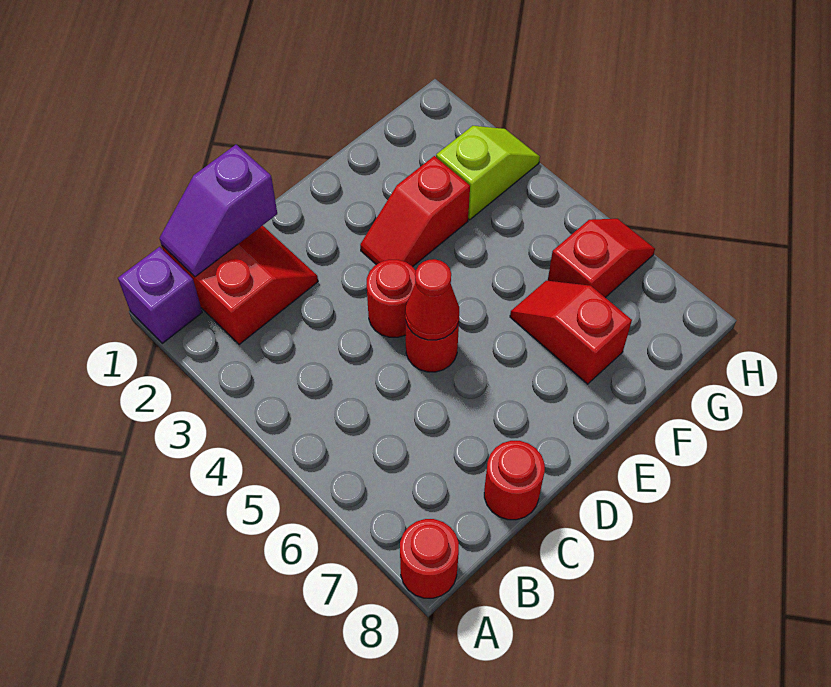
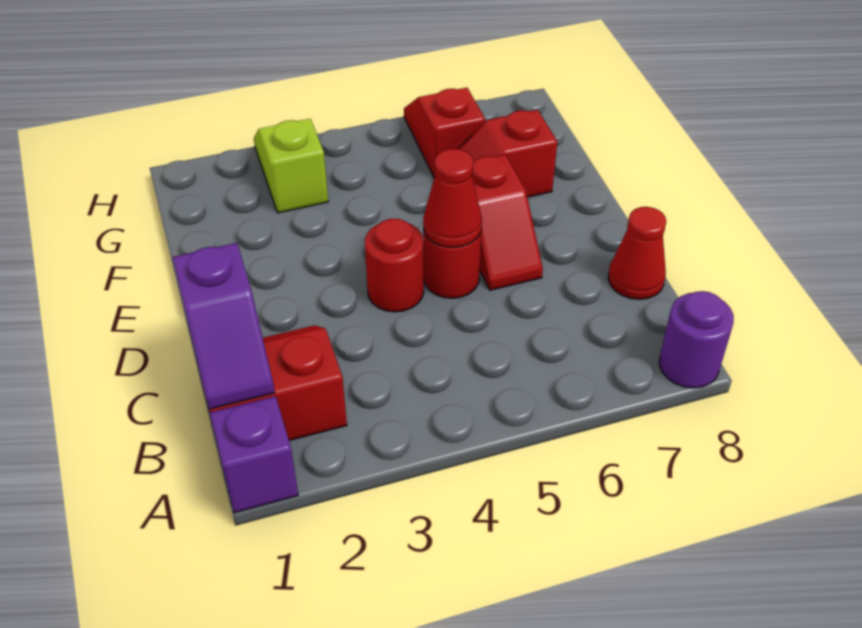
red round brick A8 level 1 -> purple round brick A8 level 1
red round brick C8 level 1 -> red cone C8 level 1
red slope E3:F3 level 1 top F -> red slope D6:E6 level 1 top E

